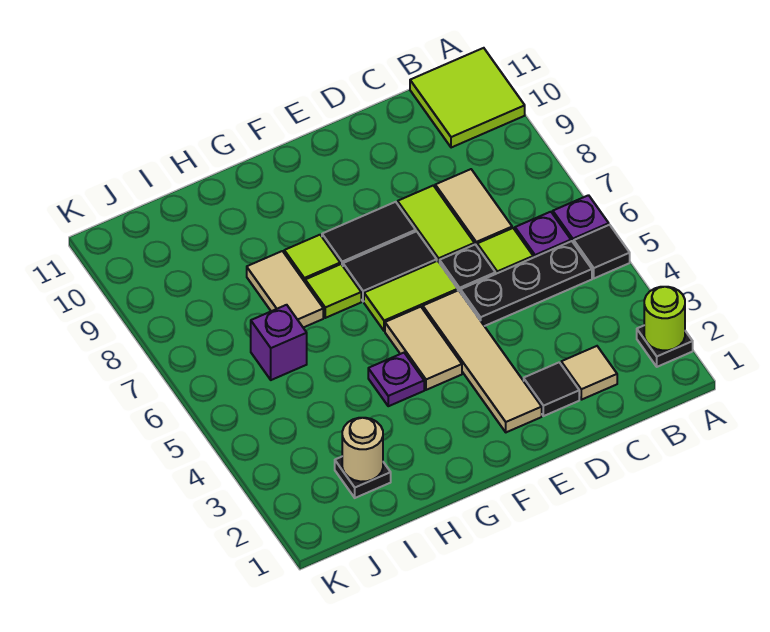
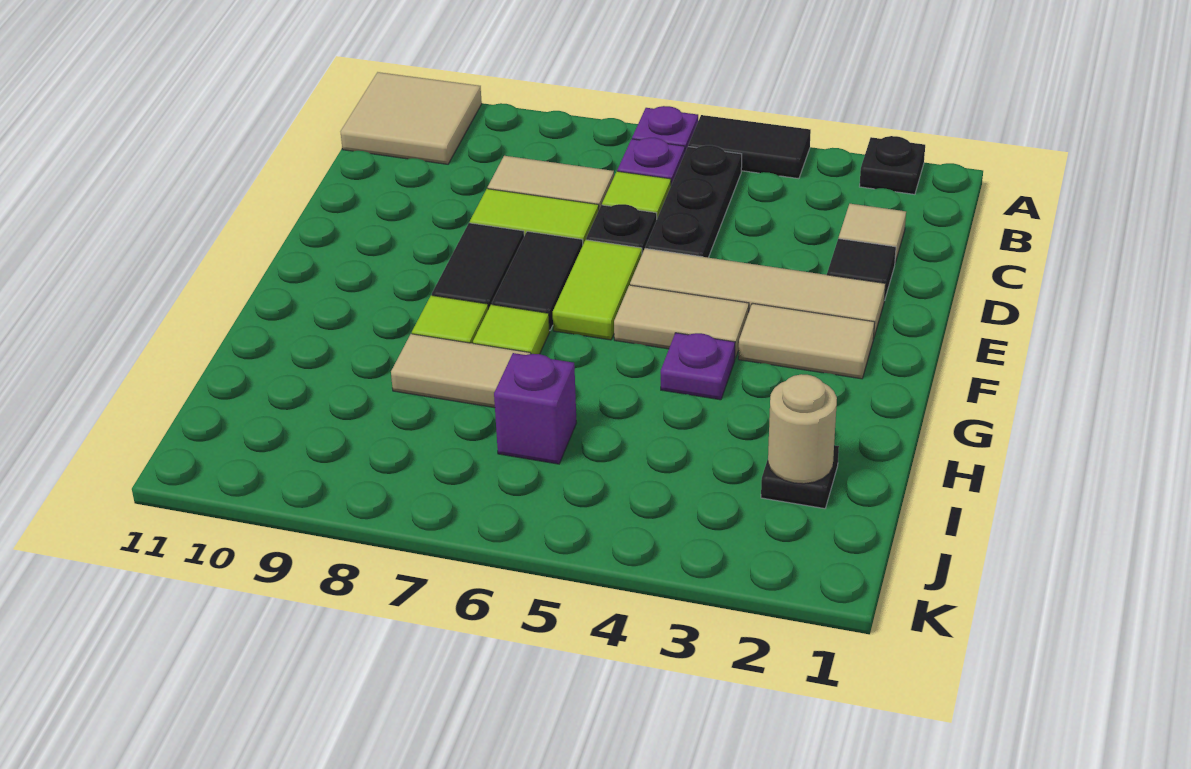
lime round brick A2 level 2 -> none
black tile A5 level 1 -> black tile A4:A5 level 1
lime tile A10:B11 level 1 -> tan tile A10:B11 level 1
none -> tan tile F2:F3 level 1

